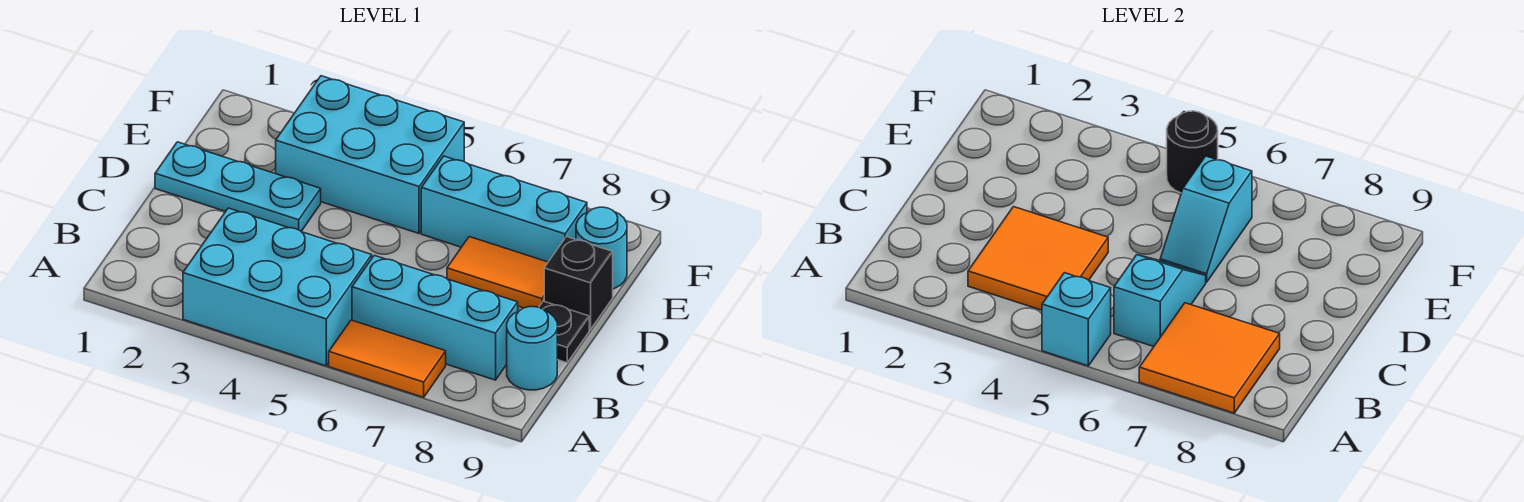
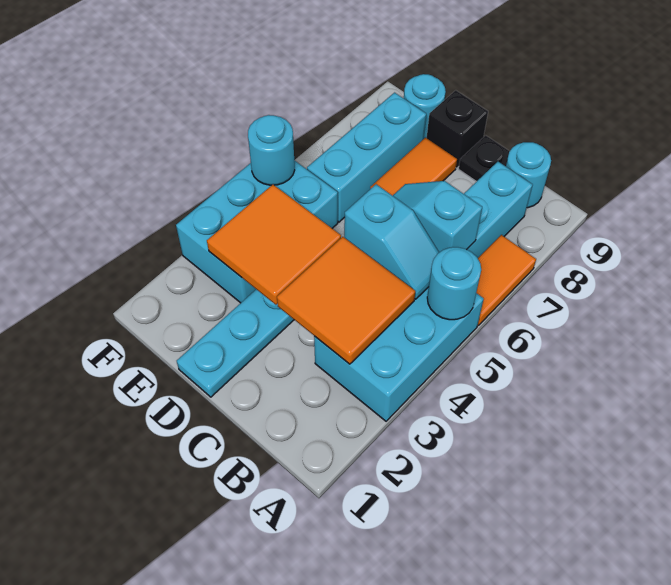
cyan brick A5 level 2 -> cyan round brick A5 level 2
orange tile A7:B8 level 2 -> orange tile D3:E4 level 2
cyan slope D6:E6 level 2 top E -> cyan slope B5:C5 level 2 top C
black round brick F5 level 2 -> cyan round brick F5 level 2

